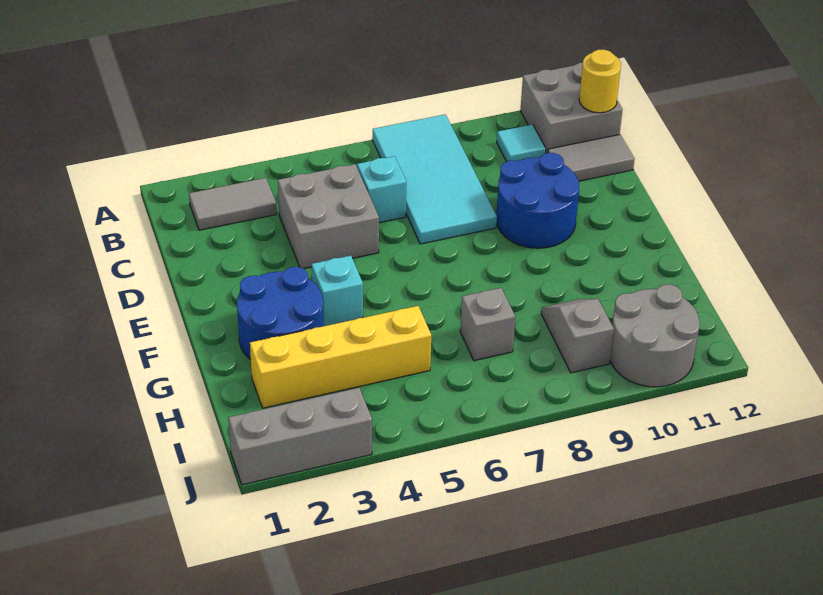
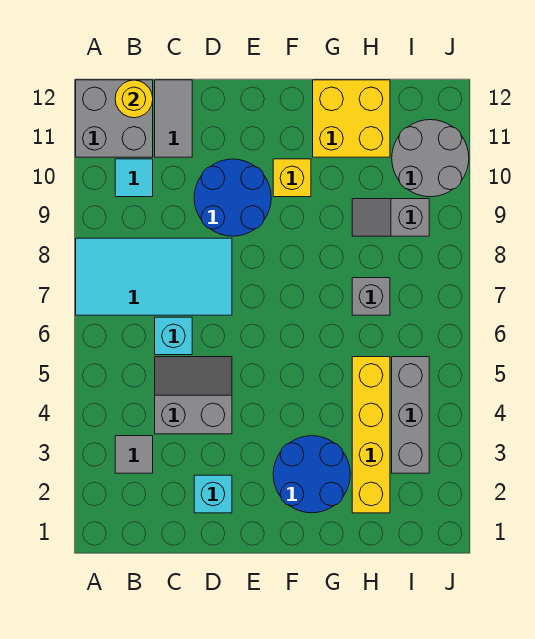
grey tile B2:B3 level 1 -> grey tile B3 level 1
grey brick C4:D5 level 1 -> grey slope C4:D5 level 1 top 4
cyan brick F4 level 1 -> cyan brick D2 level 1
none -> yellow brick F10 level 1
none -> yellow brick G11:H12 level 1
grey brick J1:J3 level 1 -> grey brick I3:I5 level 1

